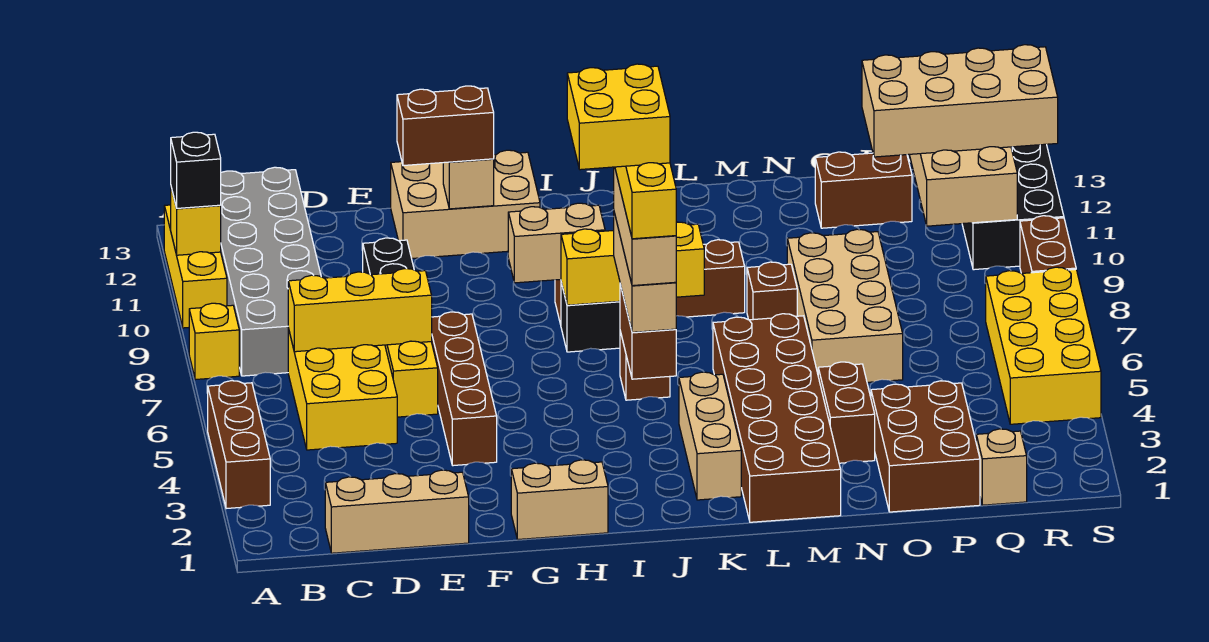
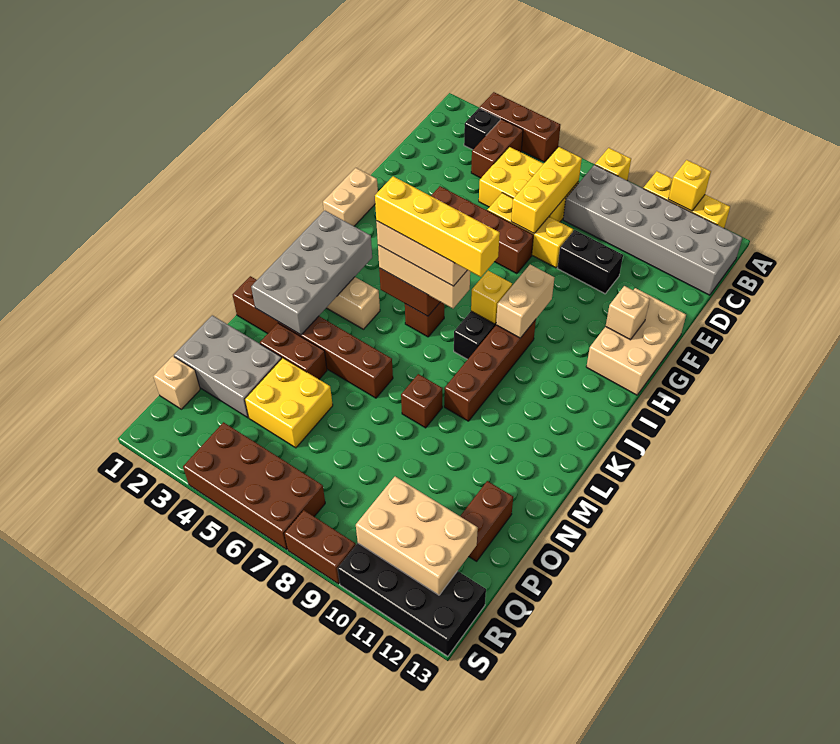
black brick A11 level 3 -> black brick B3 level 1
tan brick C1:E1 level 1 -> none
brown brick F12:G12 level 3 -> brown brick B4:C4 level 1
yellow brick I6:J7 level 6 -> yellow brick O4:P5 level 1
yellow brick I8:K8 level 2 -> yellow brick I8 level 2
none -> grey brick J2:M3 level 2
brown brick L1:M6 level 1 -> brown brick M1:M6 level 1
tan brick N6:O9 level 1 -> none
brown brick O1:P3 level 1 -> grey brick O1:P3 level 1
tan brick P11:S12 level 3 -> none
yellow brick R4:S7 level 1 -> brown brick R4:S7 level 1

